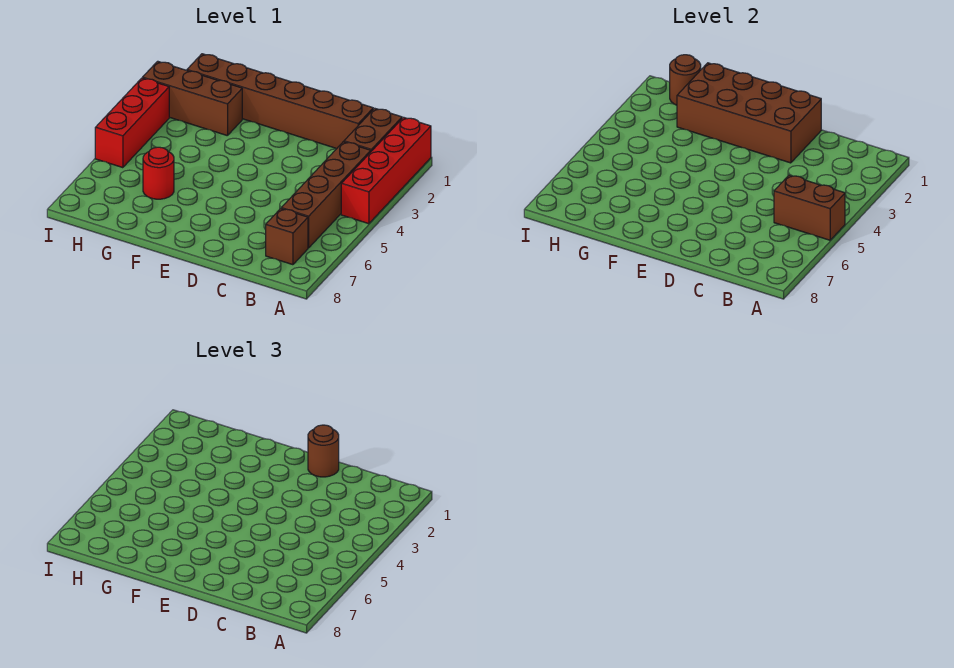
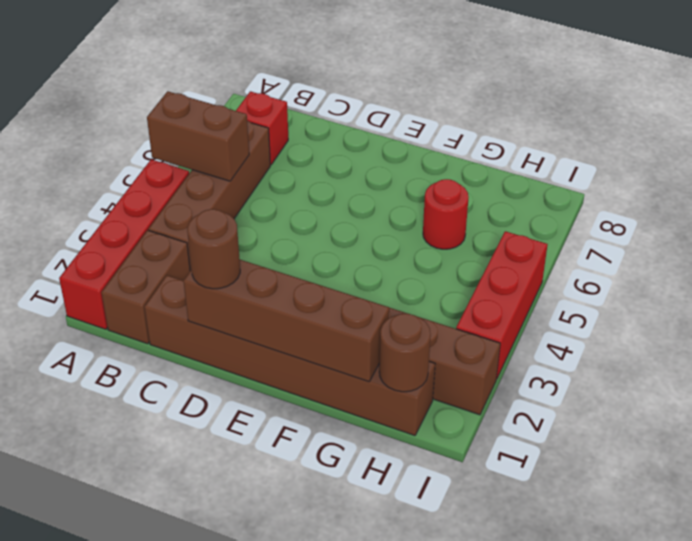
brown brick B7 level 1 -> red brick B7 level 1
brown brick D1:G2 level 2 -> brown brick D1:G1 level 2

